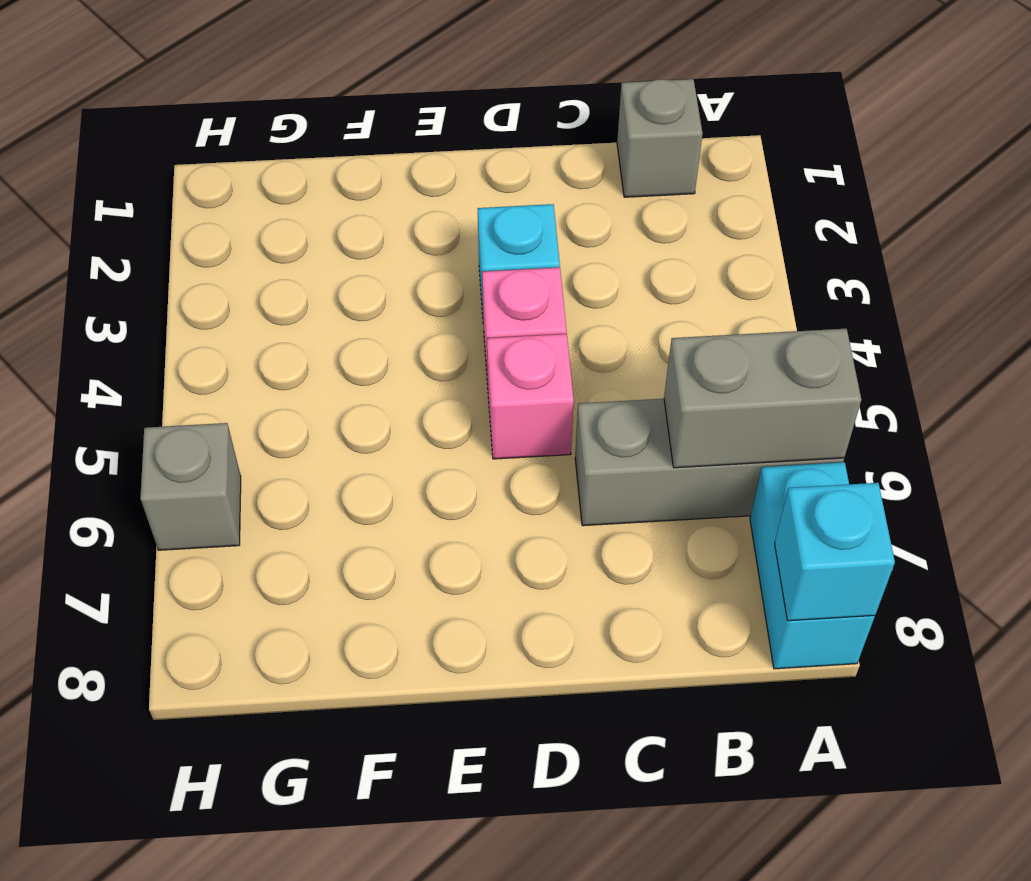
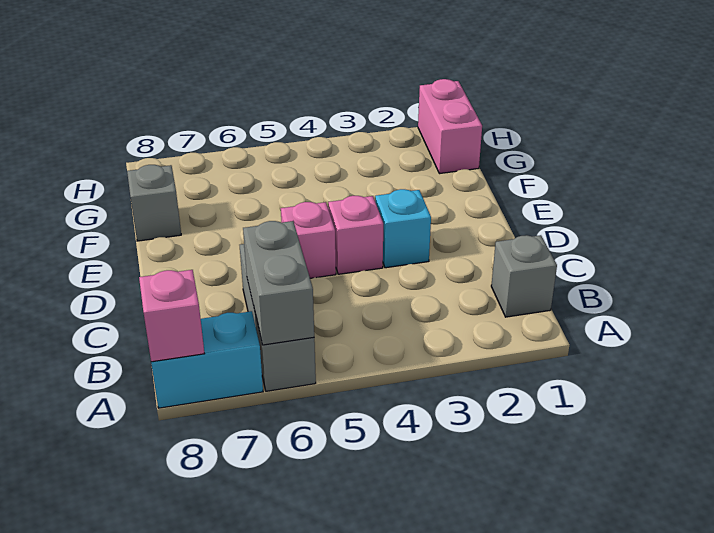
cyan brick A8 level 2 -> pink brick A8 level 2
none -> pink brick G1:H1 level 1
grey brick H6 level 1 -> grey brick F8 level 1

